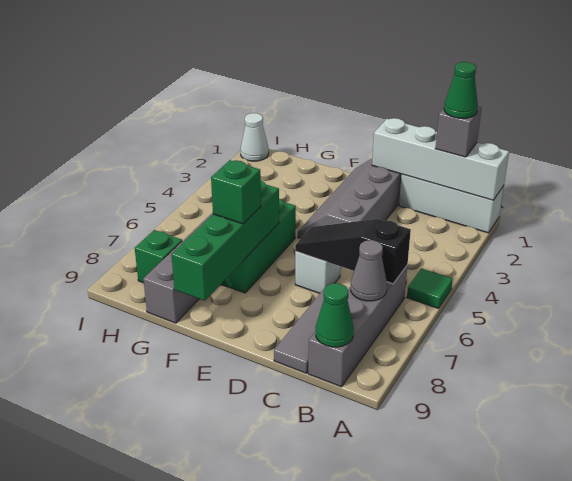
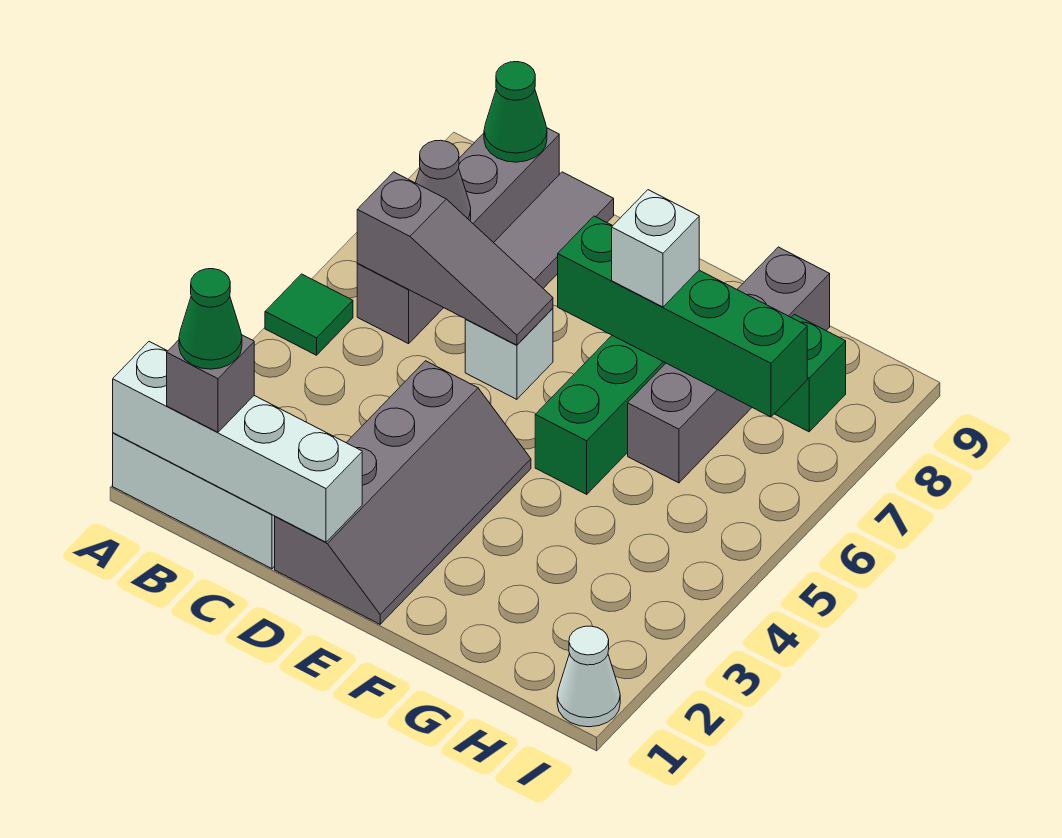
black slope B6:D6 level 2 top B -> grey slope B6:D6 level 2 top B
green brick F6:F9 level 2 -> green brick E7:H7 level 2
green brick F7 level 3 -> white brick F7 level 3

